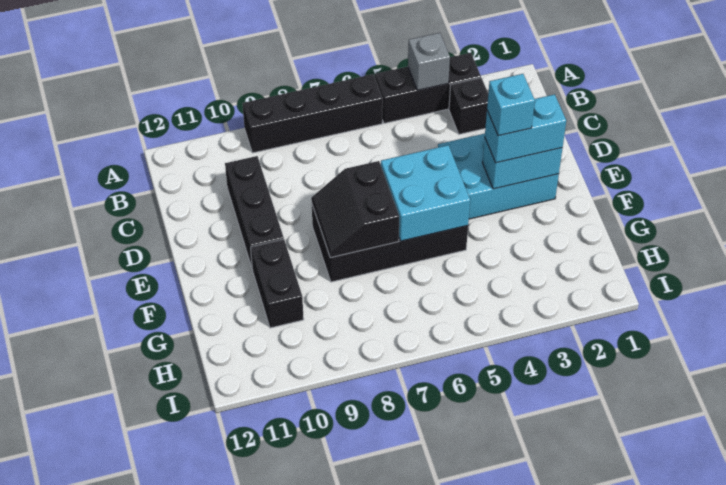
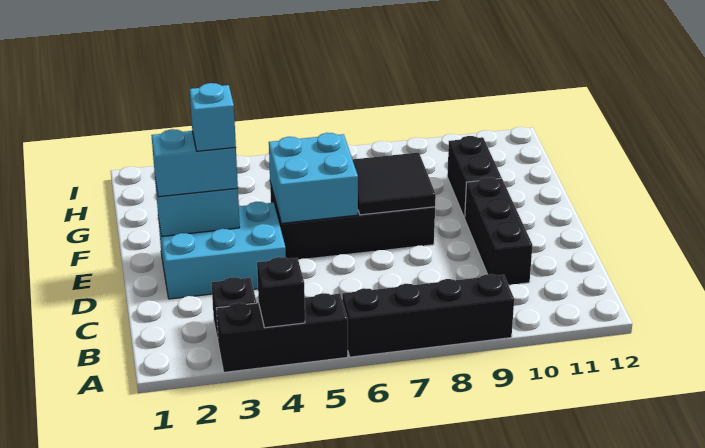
grey brick A4 level 2 -> black brick A4 level 2
black slope E7:F8 level 2 top 7 -> black tile E7:F8 level 2

